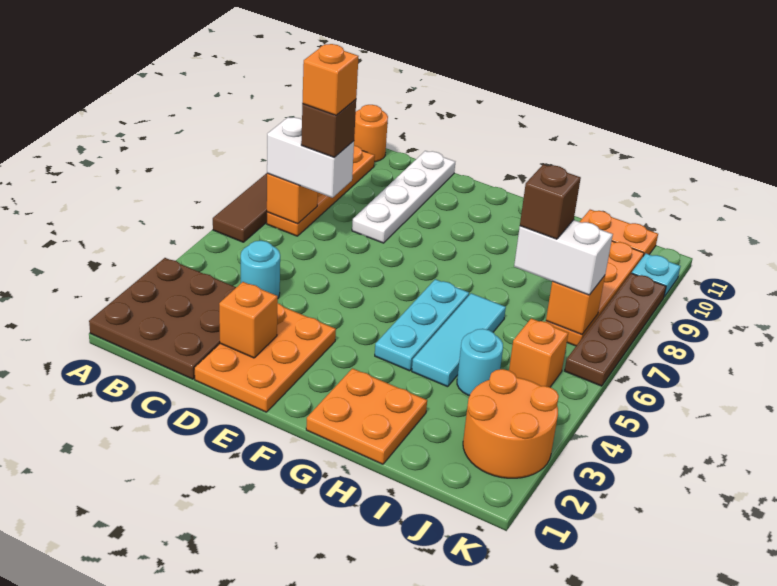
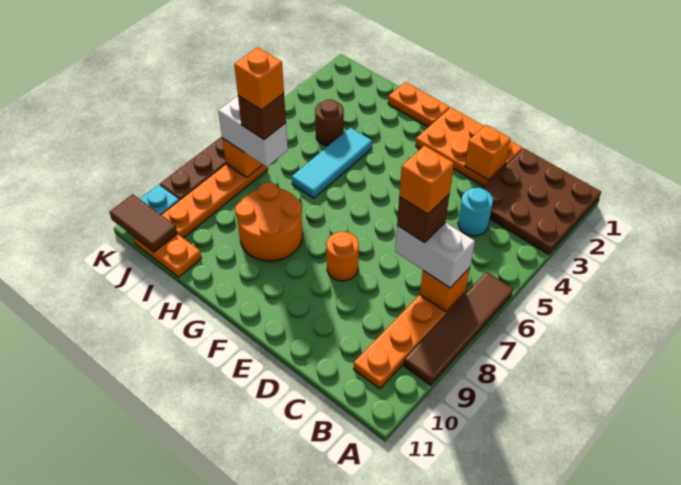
orange round brick B11 level 1 -> orange round brick E8 level 1
orange plate D1:E3 level 1 -> orange plate D1:F2 level 1
white plate D8:D11 level 1 -> none
orange plate G1:H2 level 1 -> orange plate G1:H1 level 1
cyan plate G4:G6 level 1 -> none
cyan round brick I4 level 1 -> brown round brick I4 level 1
orange round brick J2:K3 level 1 -> orange round brick G8:H9 level 1
orange brick J5 level 1 -> orange brick I7 level 5
none -> brown tile J11:K11 level 2

